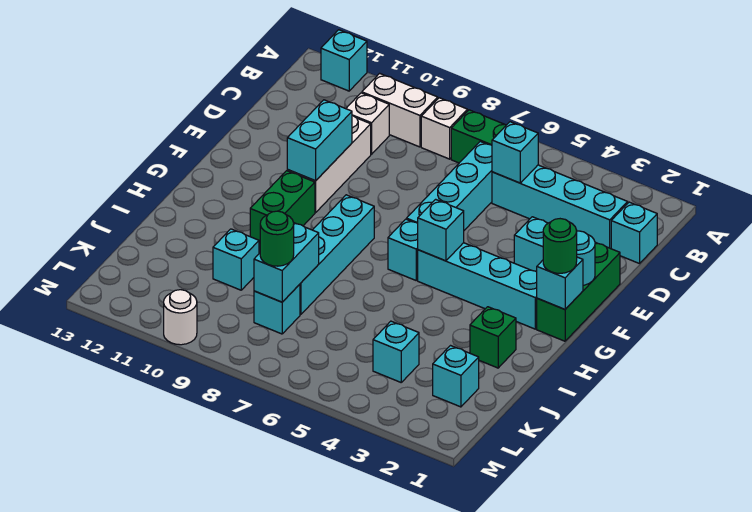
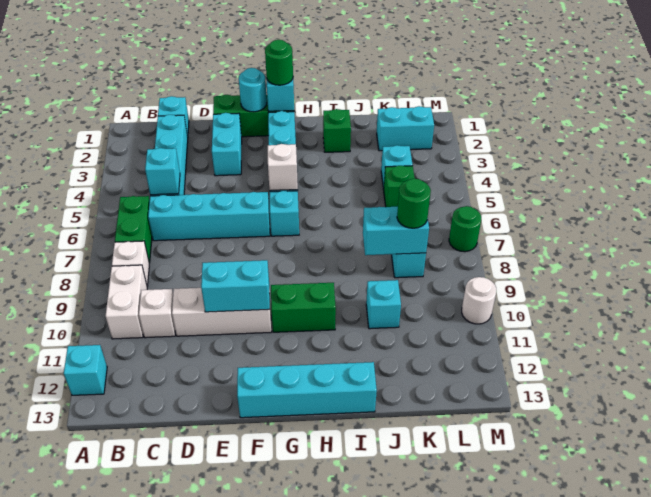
cyan brick G5 level 2 -> white brick G5 level 2
cyan brick G8:J8 level 1 -> cyan brick F13:I13 level 1
cyan brick K2 level 1 -> cyan brick K2:L2 level 1
none -> green brick K5 level 1
none -> green round brick M7 level 1

